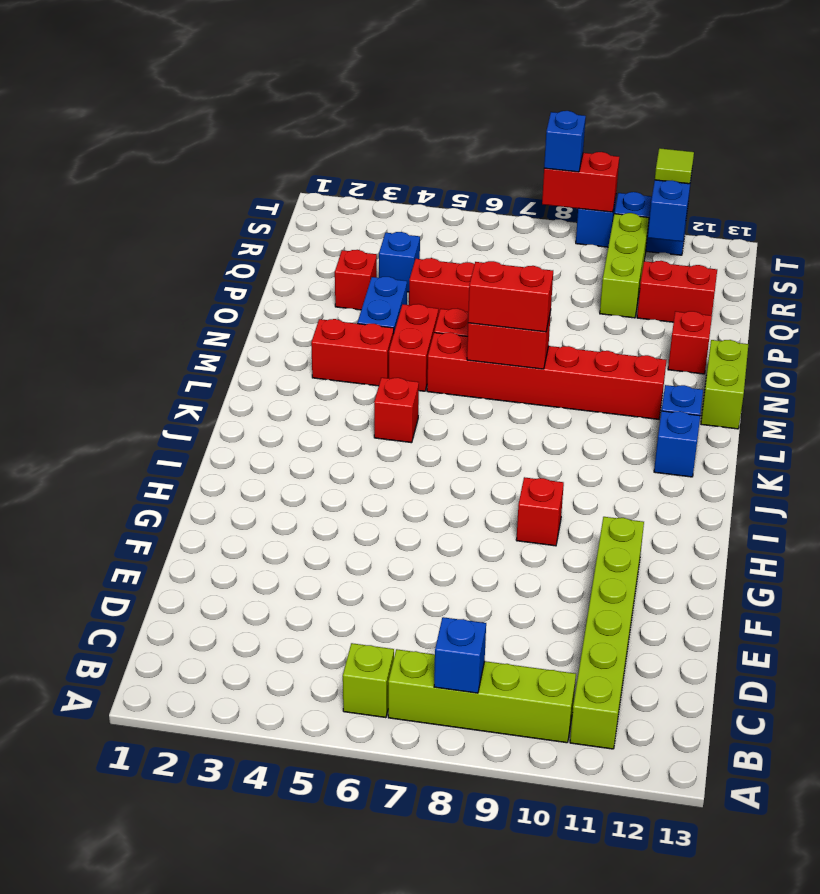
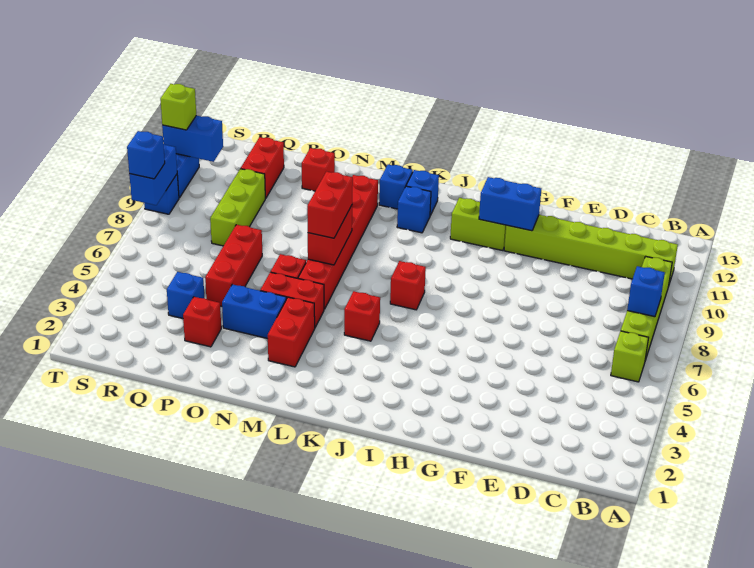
none -> blue brick G11:H11 level 2
red brick H9 level 1 -> red brick J7 level 1
none -> blue brick K11 level 1
lime brick M13:N13 level 1 -> lime brick H11:I11 level 1
lime brick Q10:S10 level 1 -> lime brick Q8:Q10 level 1
red brick T8:T9 level 2 -> blue brick T8:T9 level 2
lime tile T11 level 3 -> lime brick T11 level 3

